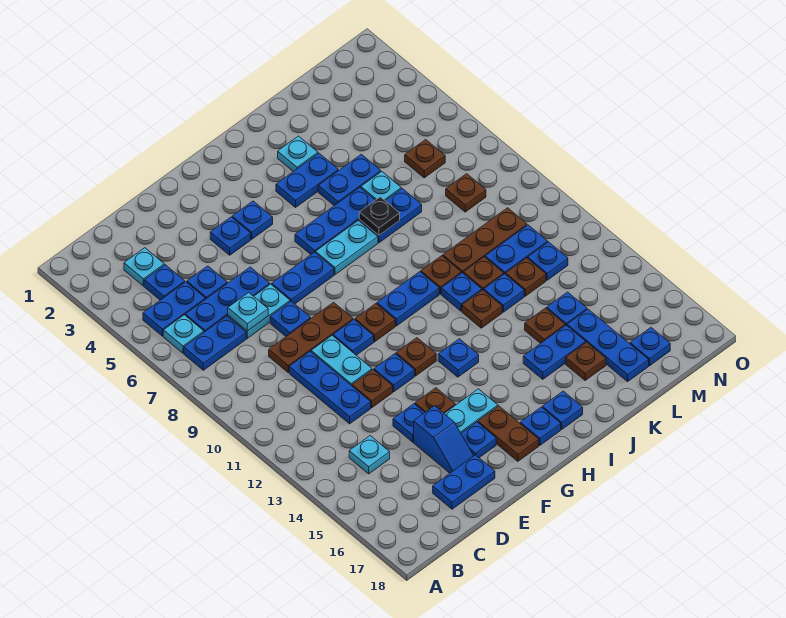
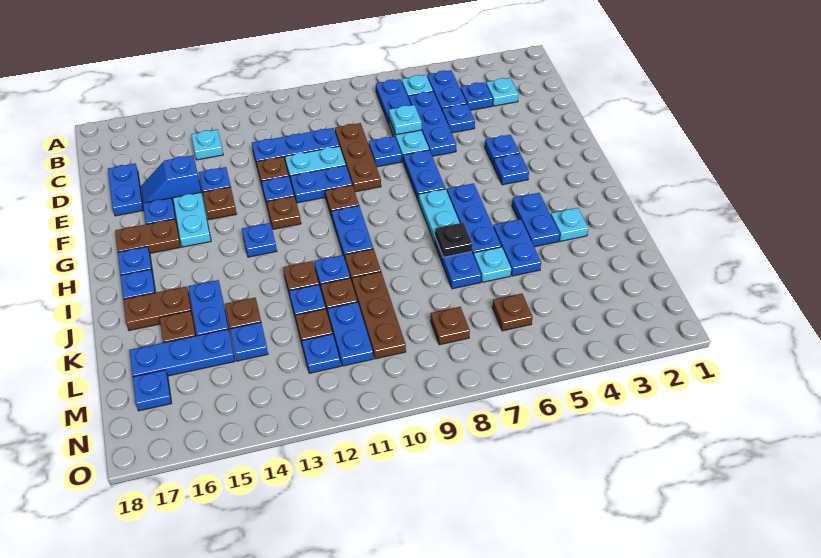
blue plate F10 level 1 -> blue plate F10:F11 level 1
none -> brown plate J16:J17 level 1

